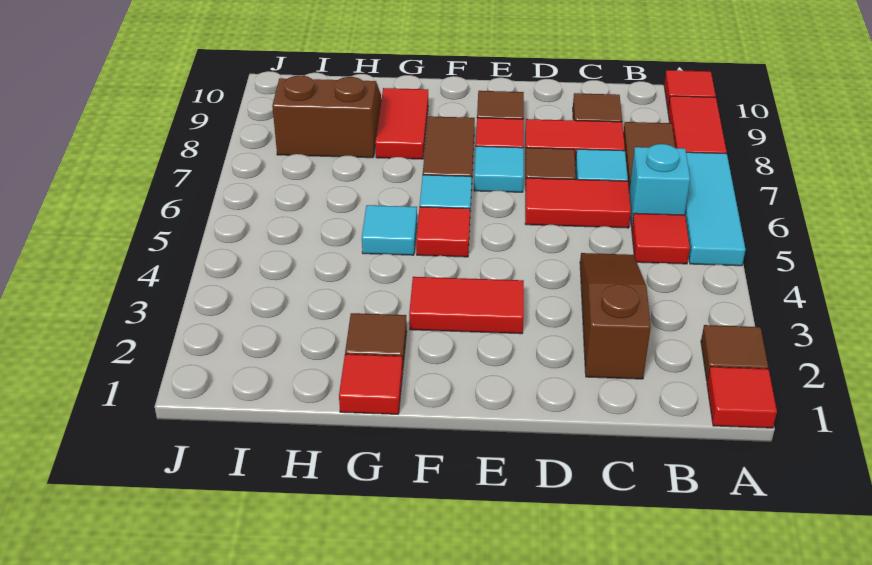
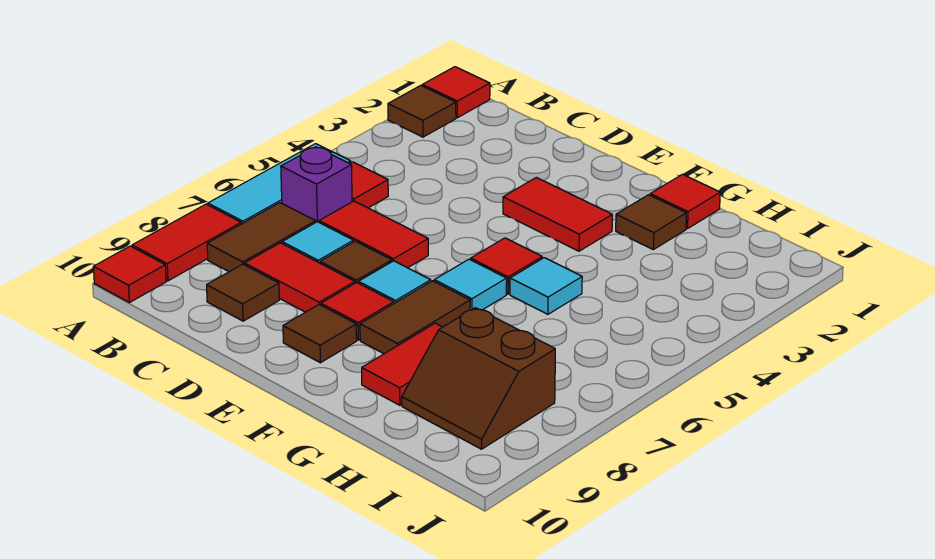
cyan brick B6 level 1 -> purple brick B6 level 1
brown slope C2:C4 level 1 top 2 -> none

